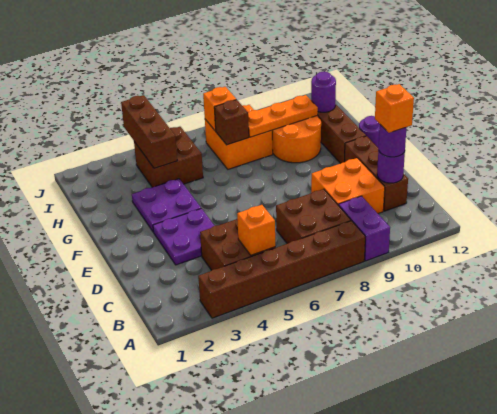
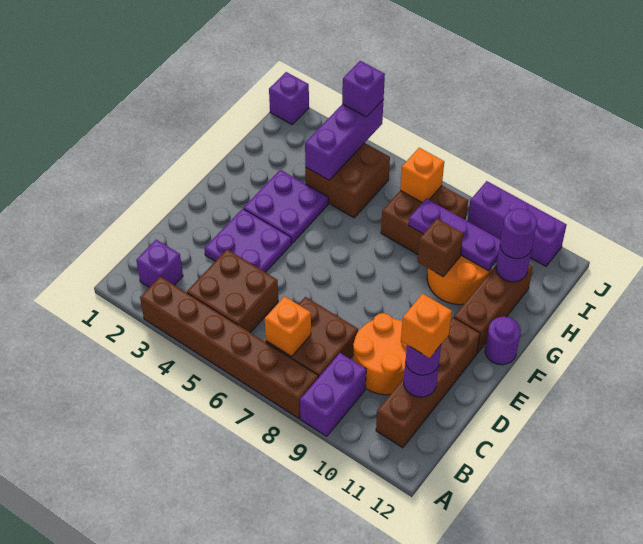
none -> purple brick B2 level 1
orange brick B5 level 2 -> orange brick B7 level 2
orange brick C9:D10 level 1 -> orange round brick C9:D10 level 1
brown brick C11:E11 level 1 -> brown brick B11:E11 level 1
brown brick H4:J4 level 2 -> purple brick H4:J4 level 2
orange brick H7:I8 level 1 -> brown brick H7:I8 level 1
brown brick H7 level 2 -> brown brick G9 level 2
orange plate H8:H10 level 2 -> purple plate H8:H10 level 2
none -> purple round brick H11 level 3
none -> purple brick J1 level 1
none -> purple brick J4 level 3
none -> purple brick J9:J11 level 1

